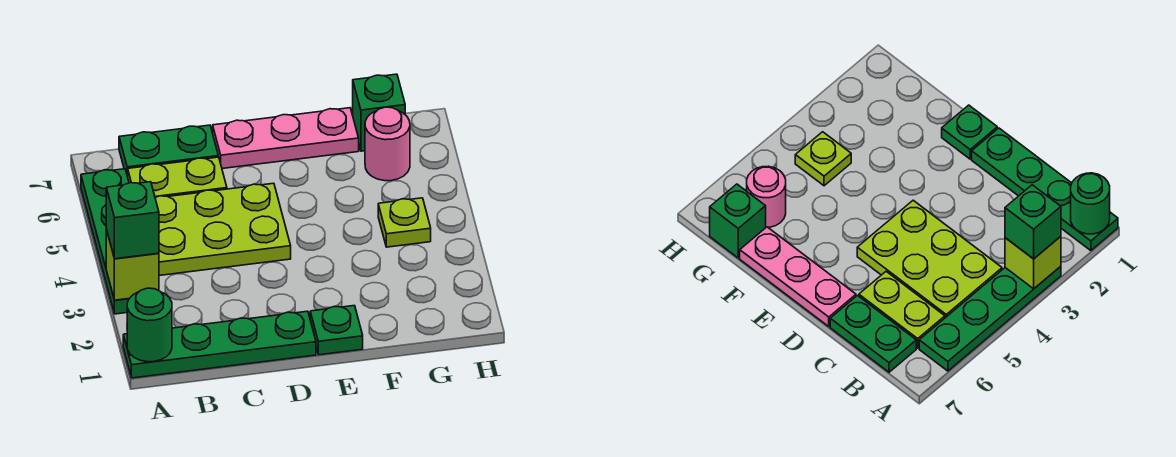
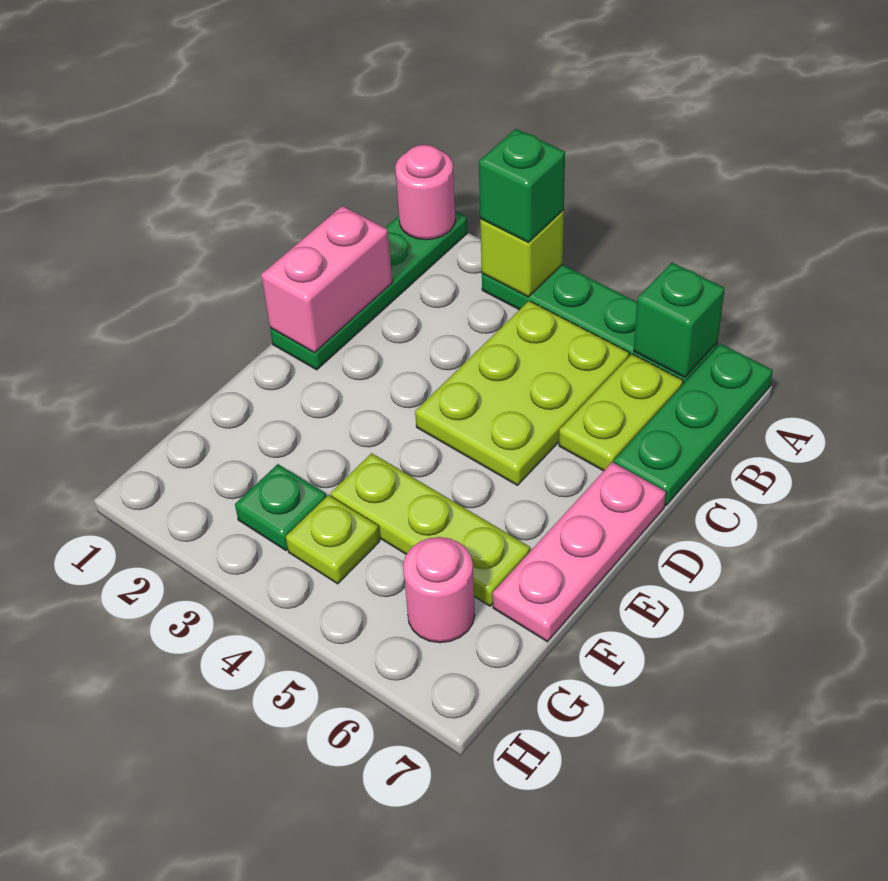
green round brick A1 level 2 -> pink round brick A1 level 2
green plate B7:C7 level 1 -> green plate A7:C7 level 1
none -> pink brick C1:D1 level 2
green plate E1 level 1 -> green plate G3 level 1
none -> lime plate F4:F6 level 1
green brick G7 level 1 -> green brick A6 level 2

